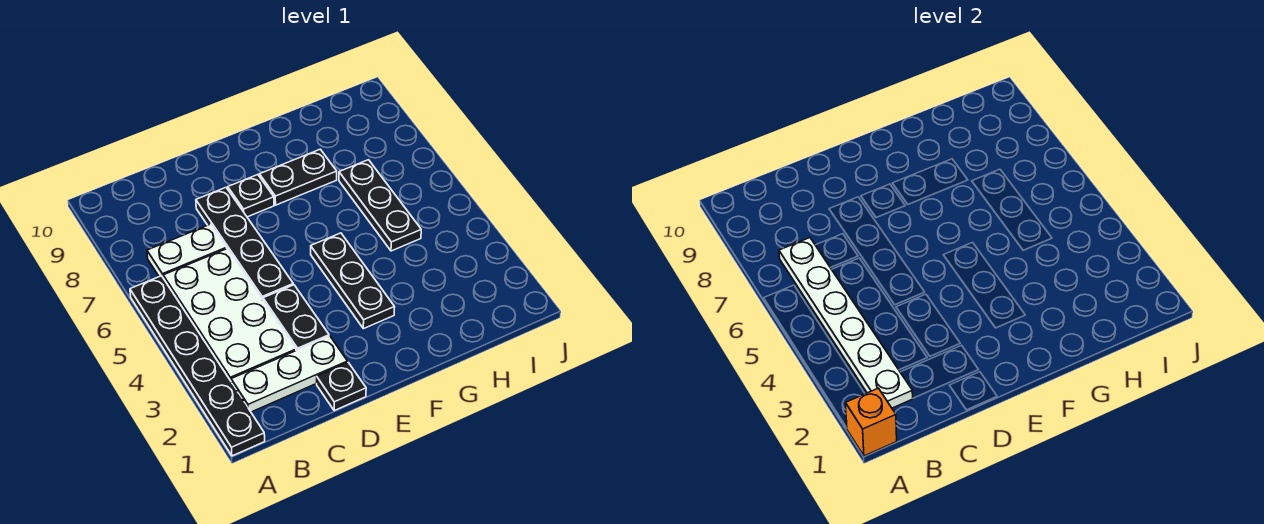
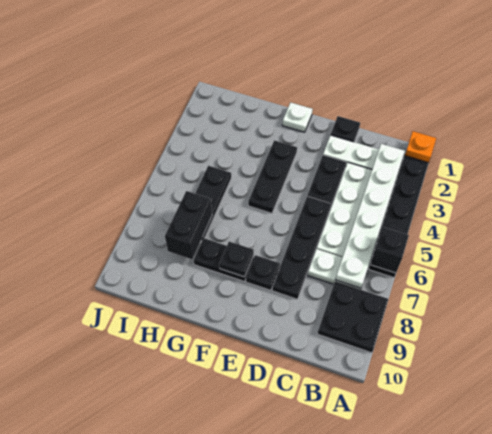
orange brick A1 level 2 -> orange plate A1 level 2
none -> black brick A6 level 2
none -> black plate A8:B9 level 1
none -> white plate F1 level 1
none -> black plate F8 level 2
none -> black brick H7:H8 level 2

